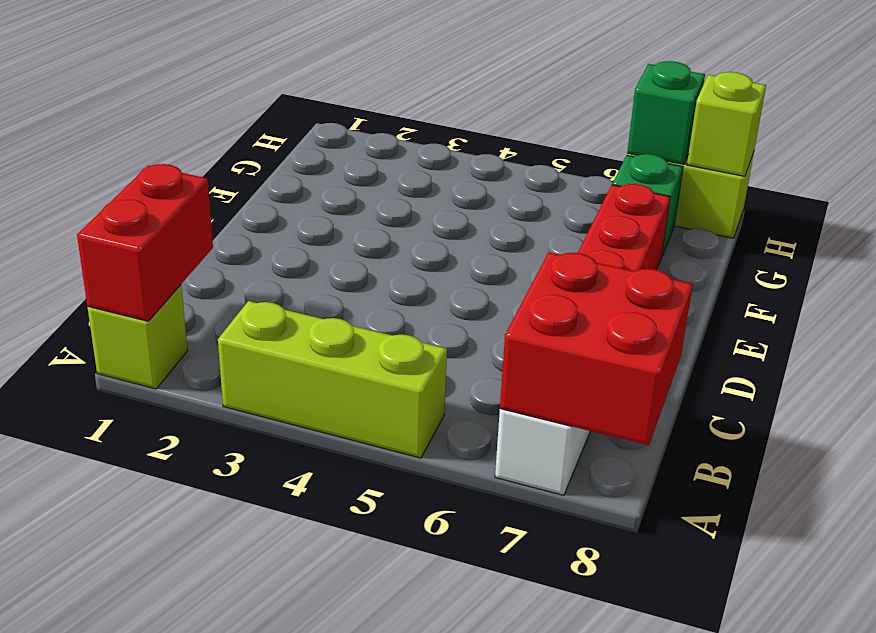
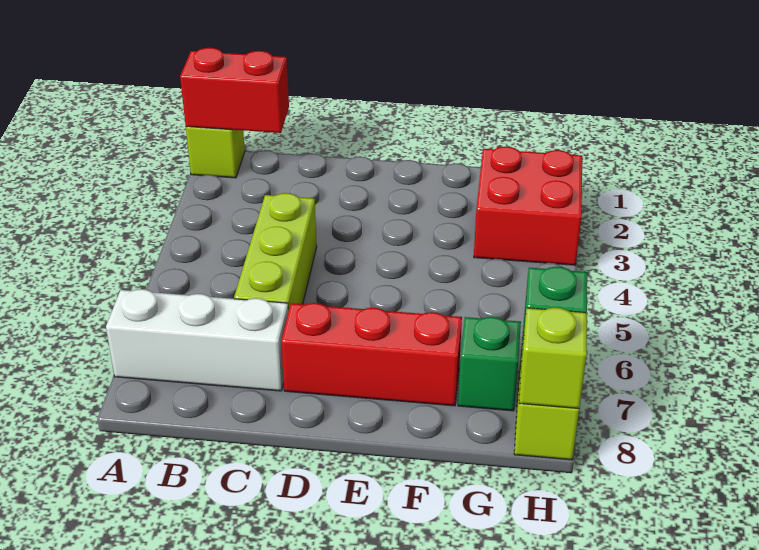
lime brick A3:A5 level 1 -> lime brick C4:C6 level 1
red brick A7:B8 level 2 -> red brick G2:H3 level 1

